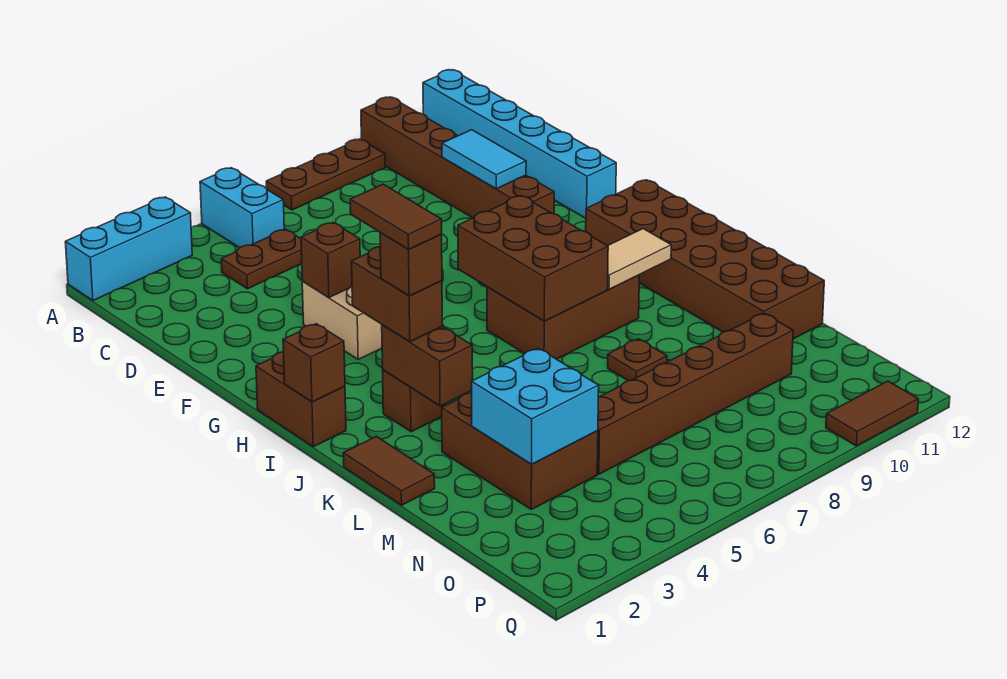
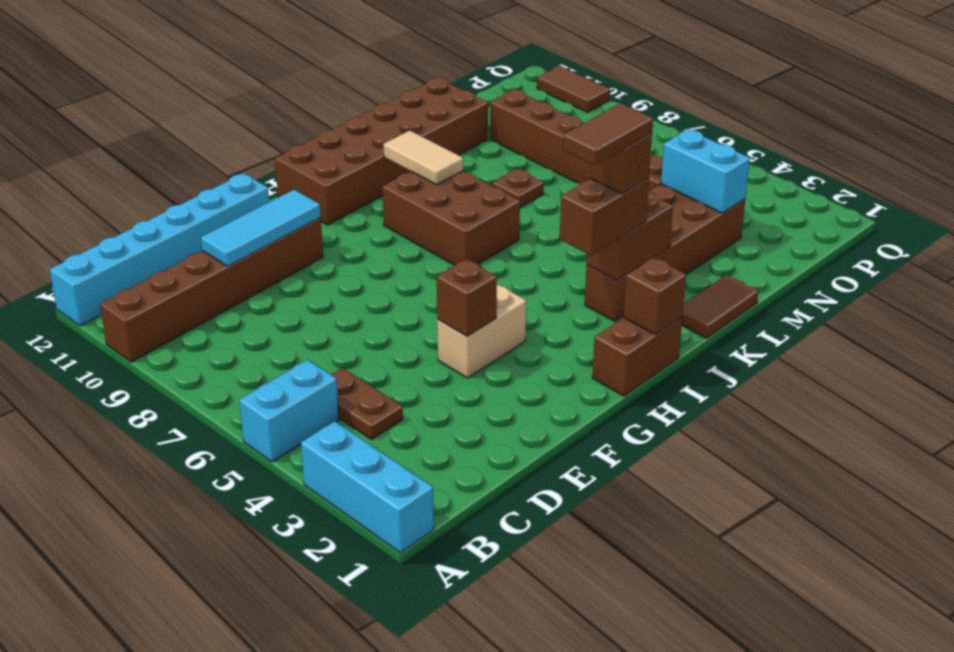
brown plate A7:A9 level 1 -> none
cyan tile D10:E10 level 2 -> cyan tile D10:F10 level 2
brown brick H7:J8 level 2 -> none
cyan brick M3:N4 level 2 -> cyan brick N3:N4 level 2

